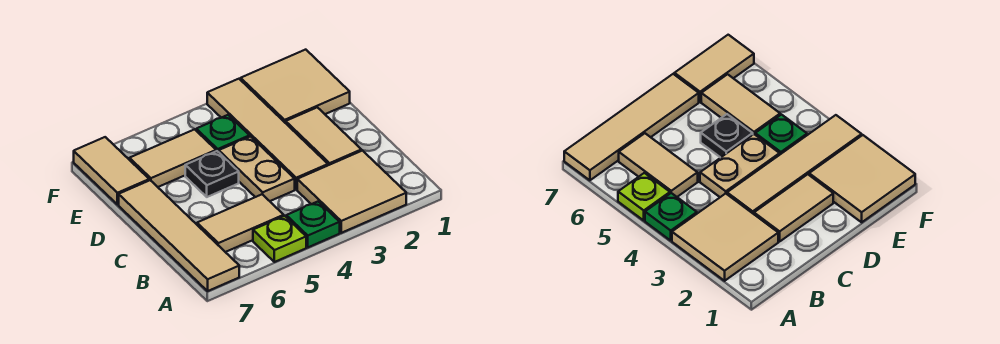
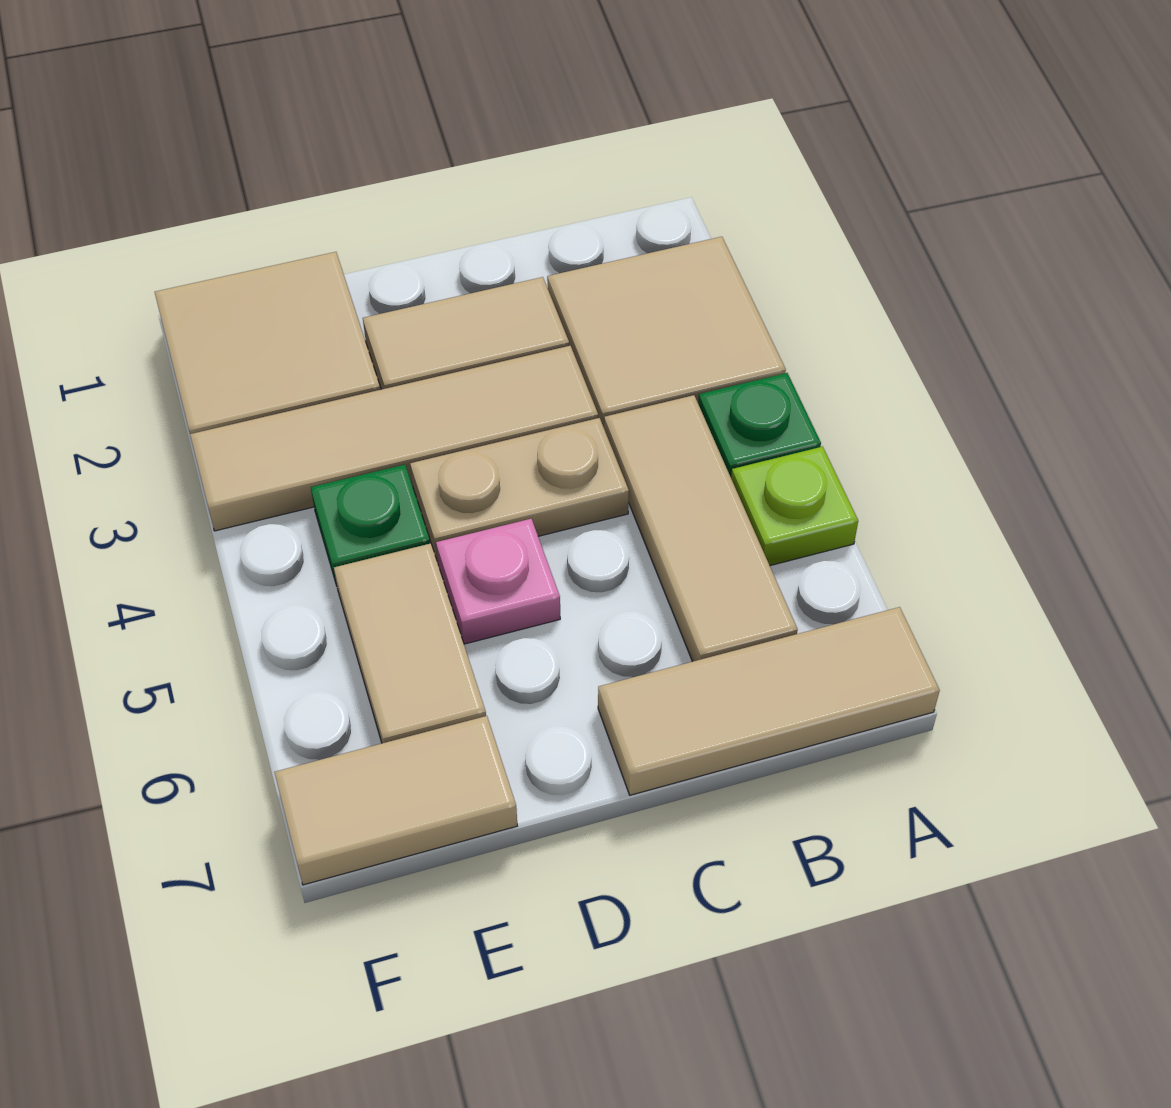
tan tile A7:D7 level 1 -> tan tile A7:C7 level 1
tan tile B5:B6 level 1 -> tan tile B4:B6 level 1
black plate D5 level 1 -> pink plate D5 level 1

